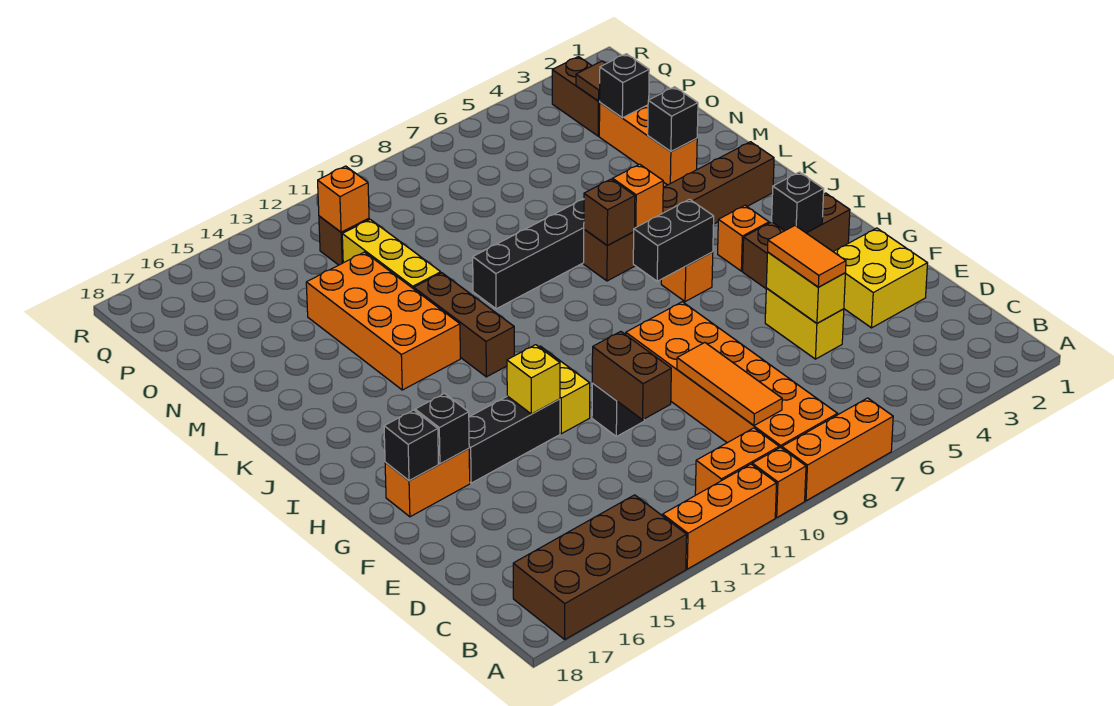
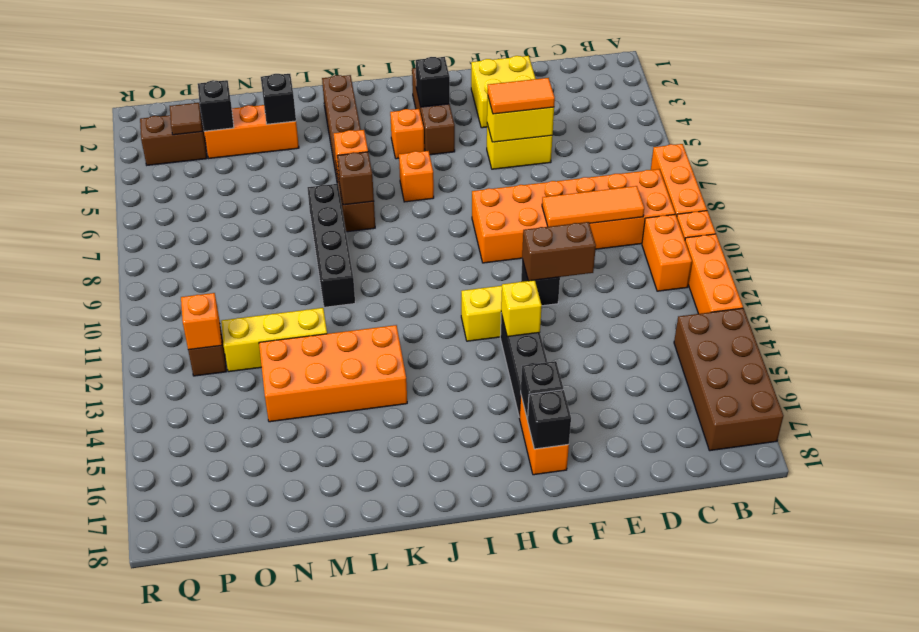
black brick I6:I7 level 2 -> none
brown brick J12:L12 level 1 -> none

